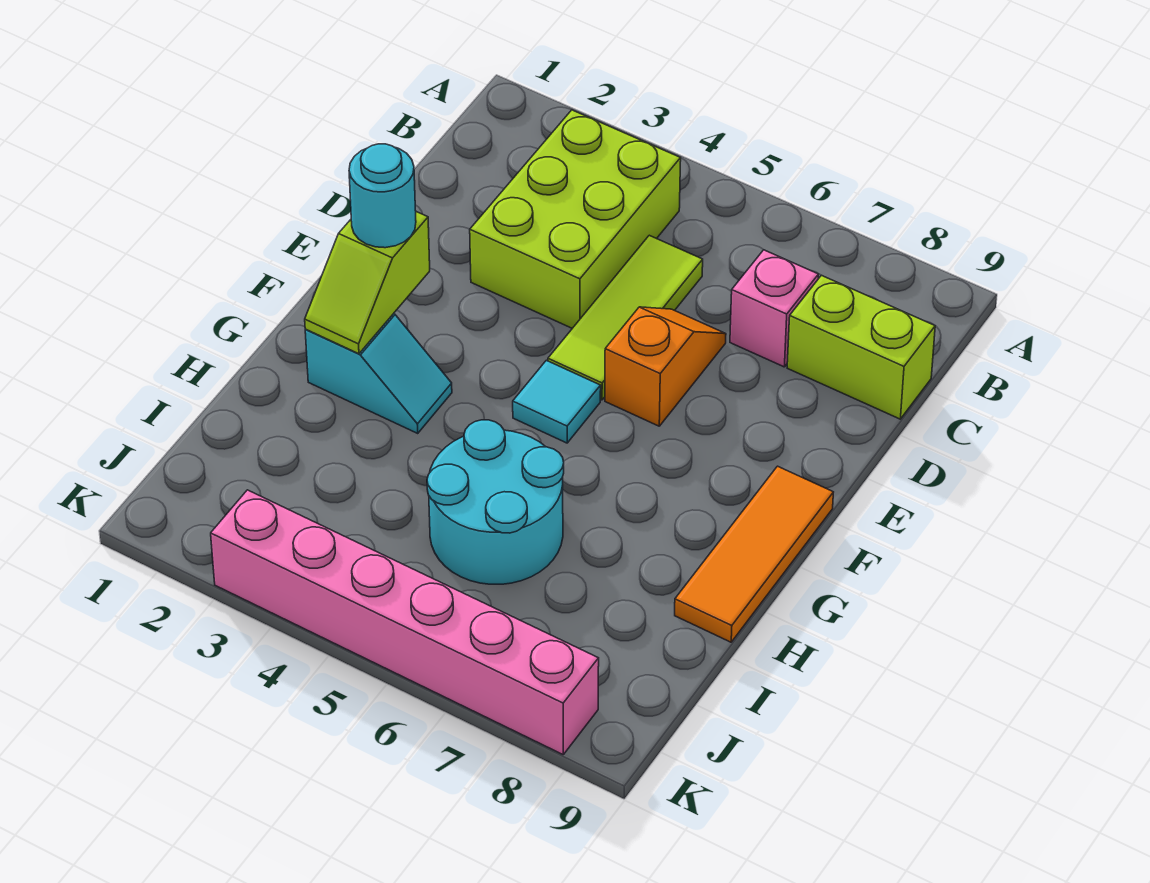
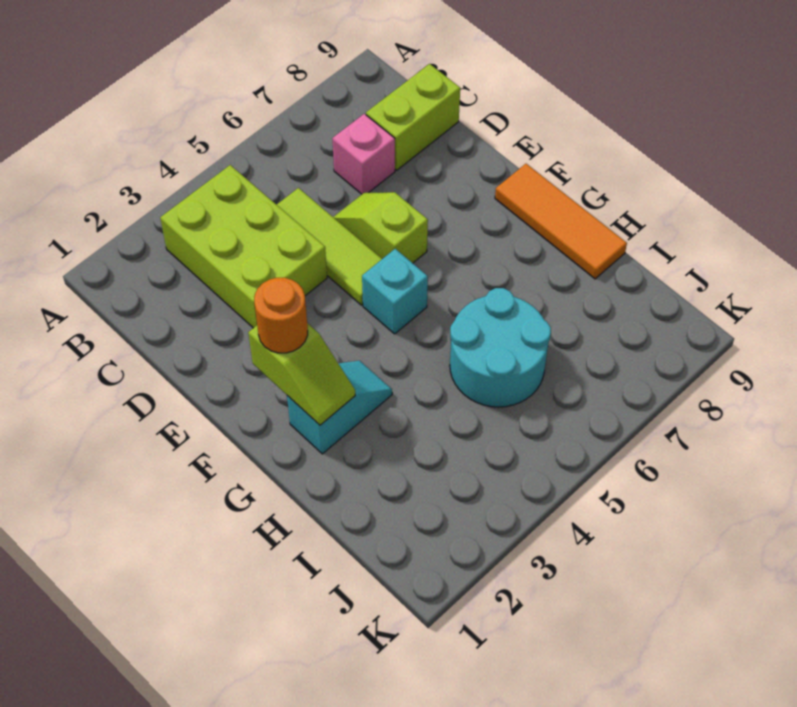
orange slope D6:E6 level 1 top E -> lime slope D6:E6 level 1 top E
cyan round brick F2 level 3 -> orange round brick F2 level 3
cyan tile F5 level 1 -> cyan brick F5 level 1
pink brick K3:K8 level 1 -> none

